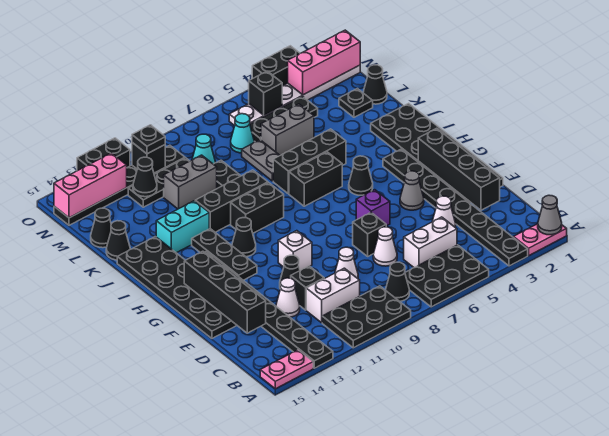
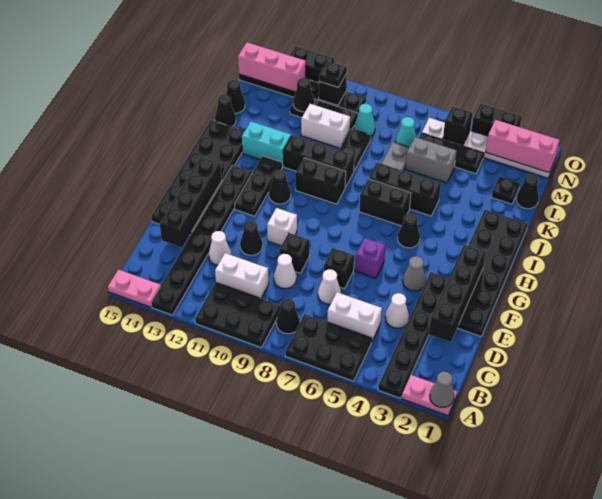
black plate A3:H3 level 1 -> black plate A3:F3 level 1
black brick D11 level 1 -> black brick E9 level 1
grey brick L10:L11 level 1 -> white brick L10:L11 level 1

